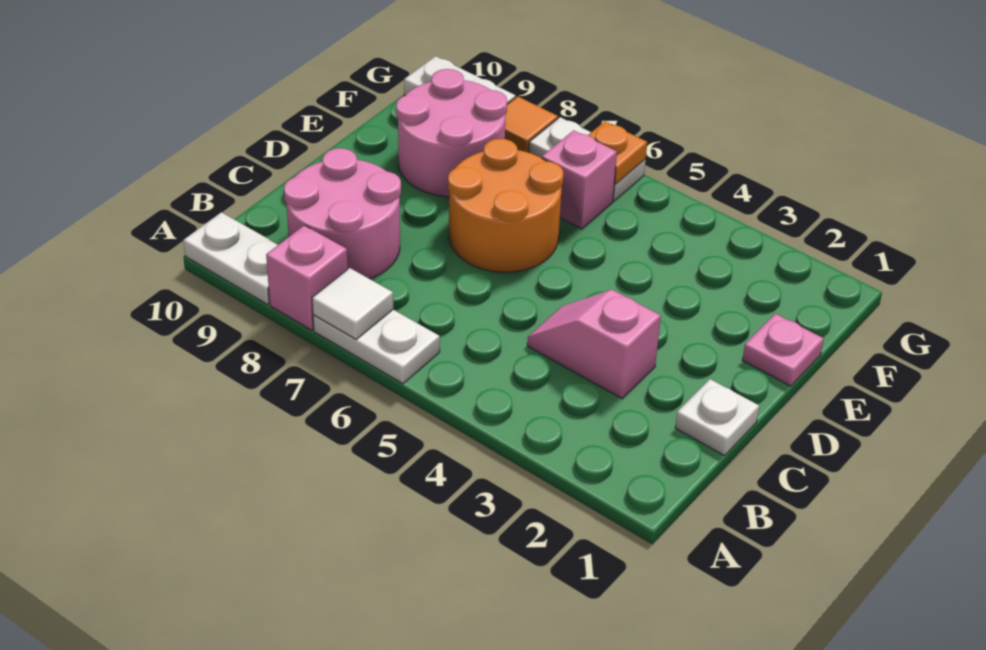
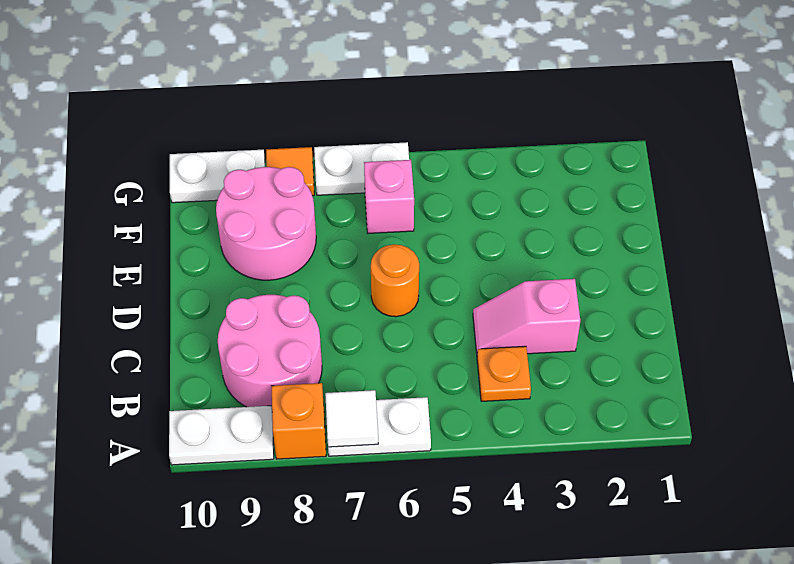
pink brick A8 level 1 -> orange brick A8 level 1
white plate C1 level 1 -> none
orange round brick D6:E7 level 1 -> orange round brick D6 level 1
pink plate E1 level 1 -> none
orange plate G6 level 2 -> orange plate B4 level 1

